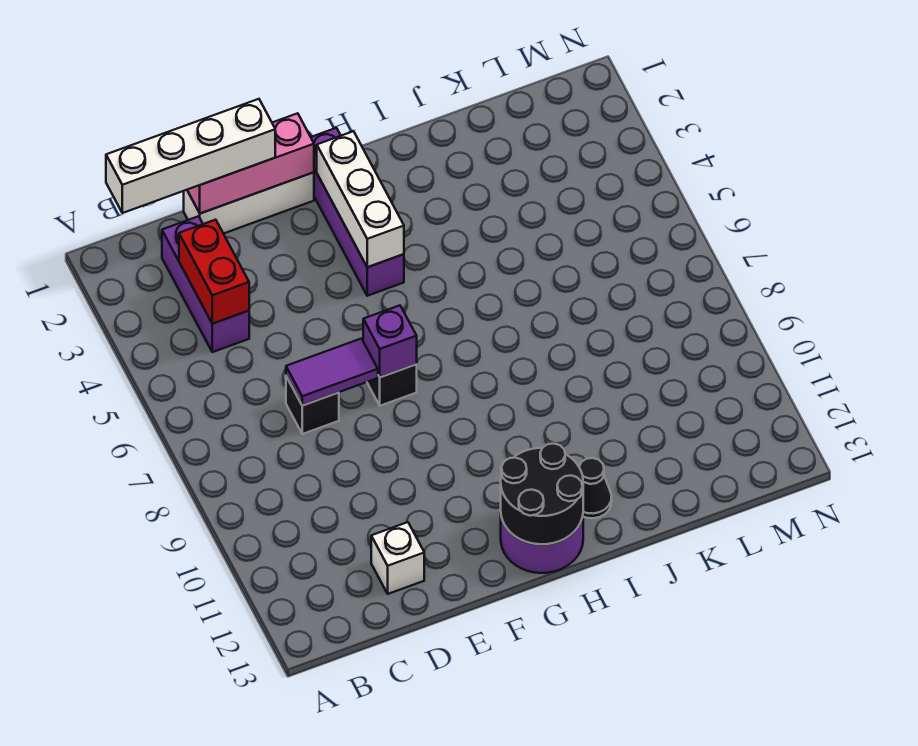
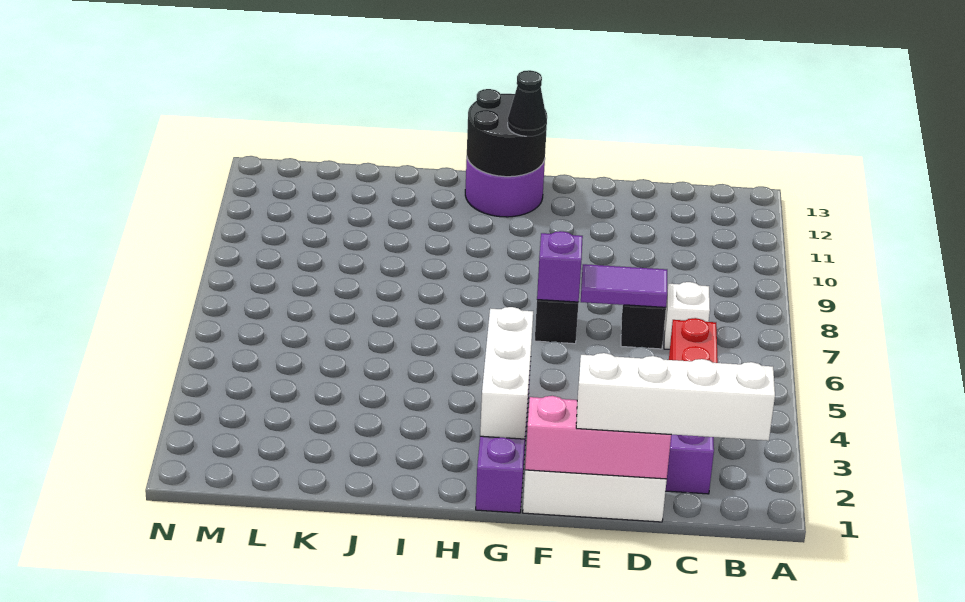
white brick D12 level 1 -> white brick C7 level 1
black cone I12 level 1 -> black cone G12 level 3

